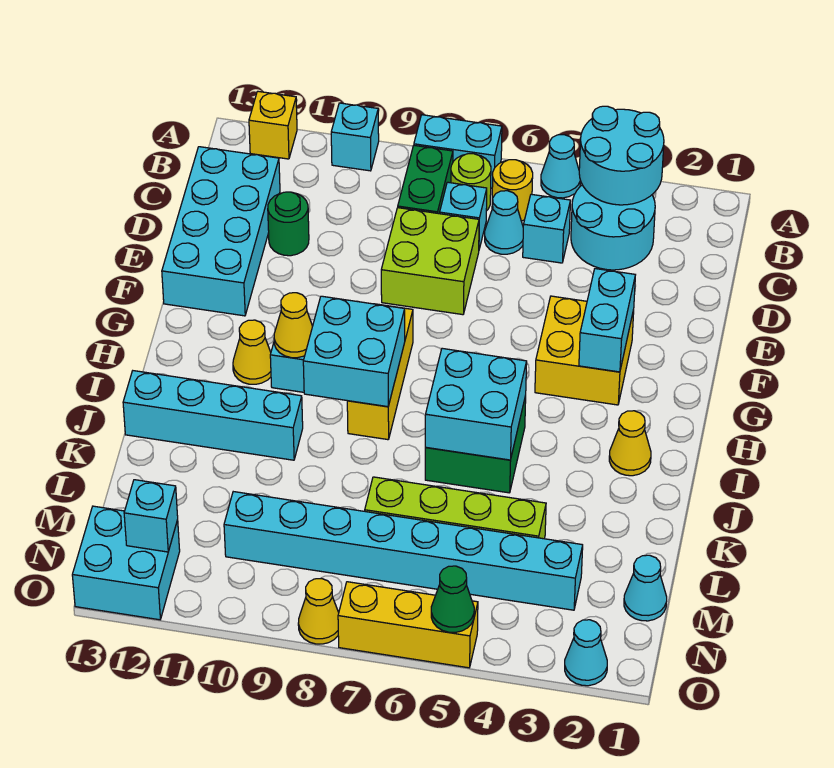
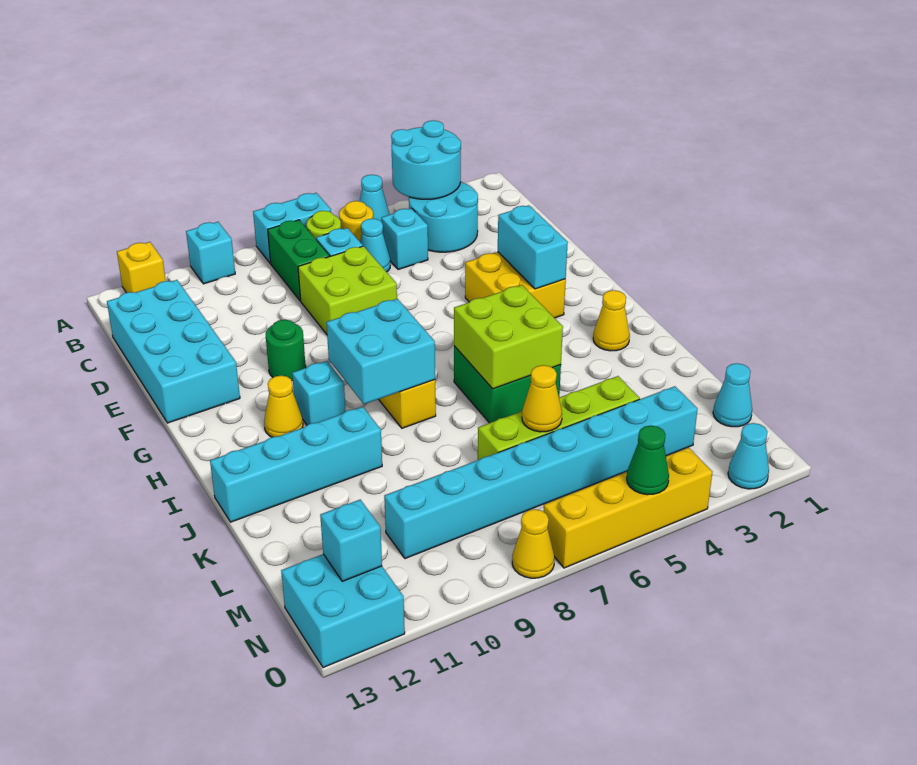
green round brick D11 level 1 -> green round brick F10 level 1
yellow cone H10 level 2 -> yellow cone L6 level 2
cyan brick I5:J6 level 2 -> lime brick I5:J6 level 2
yellow brick O5:O7 level 1 -> yellow brick O4:O7 level 1

